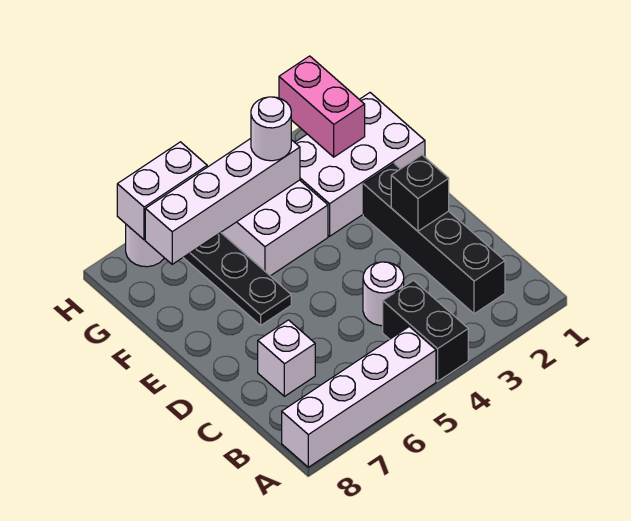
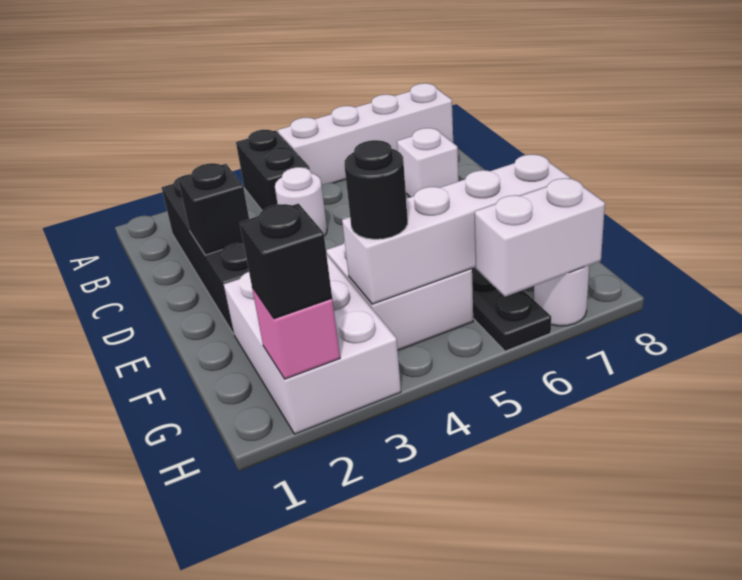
white brick F1:G3 level 1 -> white brick F2:H3 level 1
pink brick G2:H2 level 2 -> pink brick H2 level 2
white round brick G4 level 3 -> black round brick G4 level 3
none -> black brick H2 level 3

